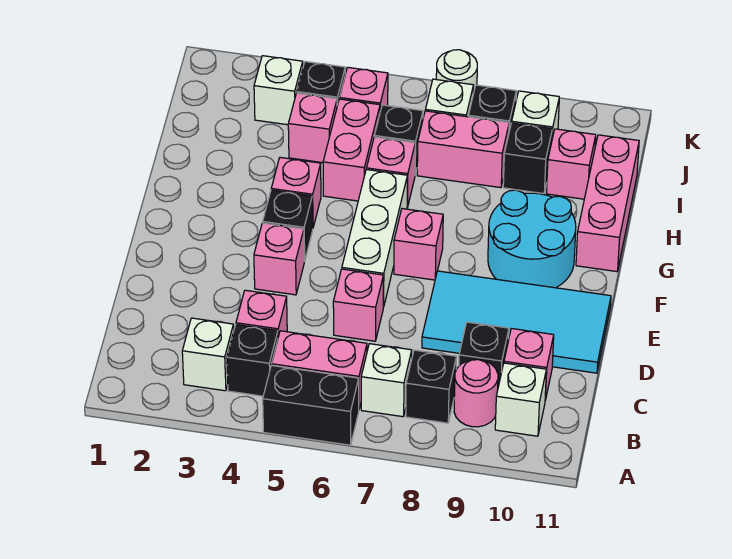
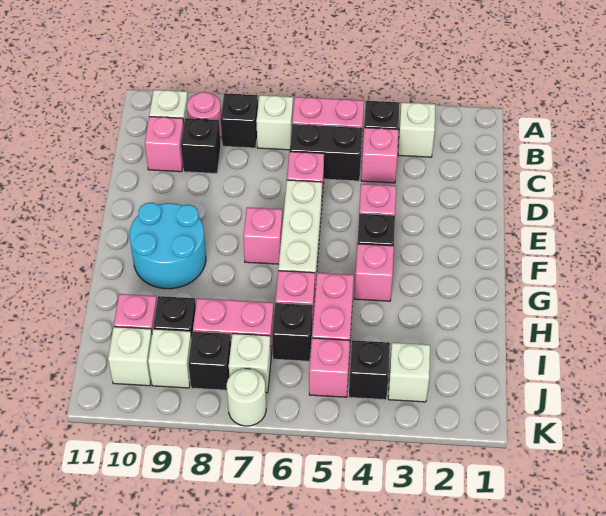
black brick A5:A6 level 1 -> black brick C5:C6 level 1
cyan tile D8:E11 level 1 -> none
pink brick G11:I11 level 1 -> none
pink brick I4 level 1 -> none
none -> white brick J10 level 1

